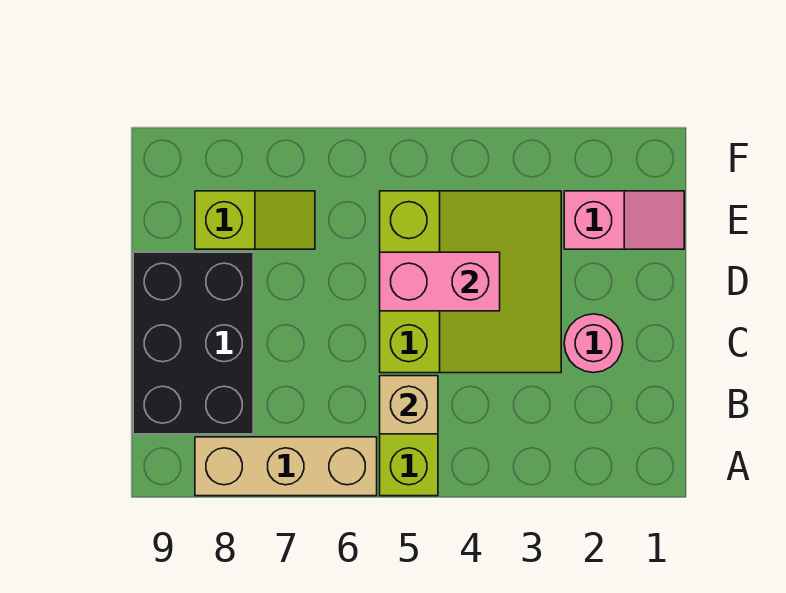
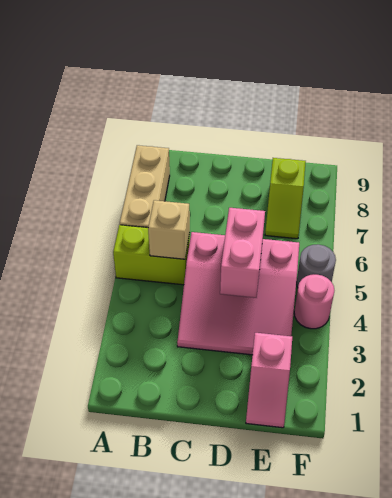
black brick B8:D9 level 1 -> none
pink round brick C2 level 1 -> pink round brick F4 level 1
lime slope C3:E5 level 1 top 5 -> pink slope C3:E5 level 1 top 5
none -> grey round brick F5 level 1

